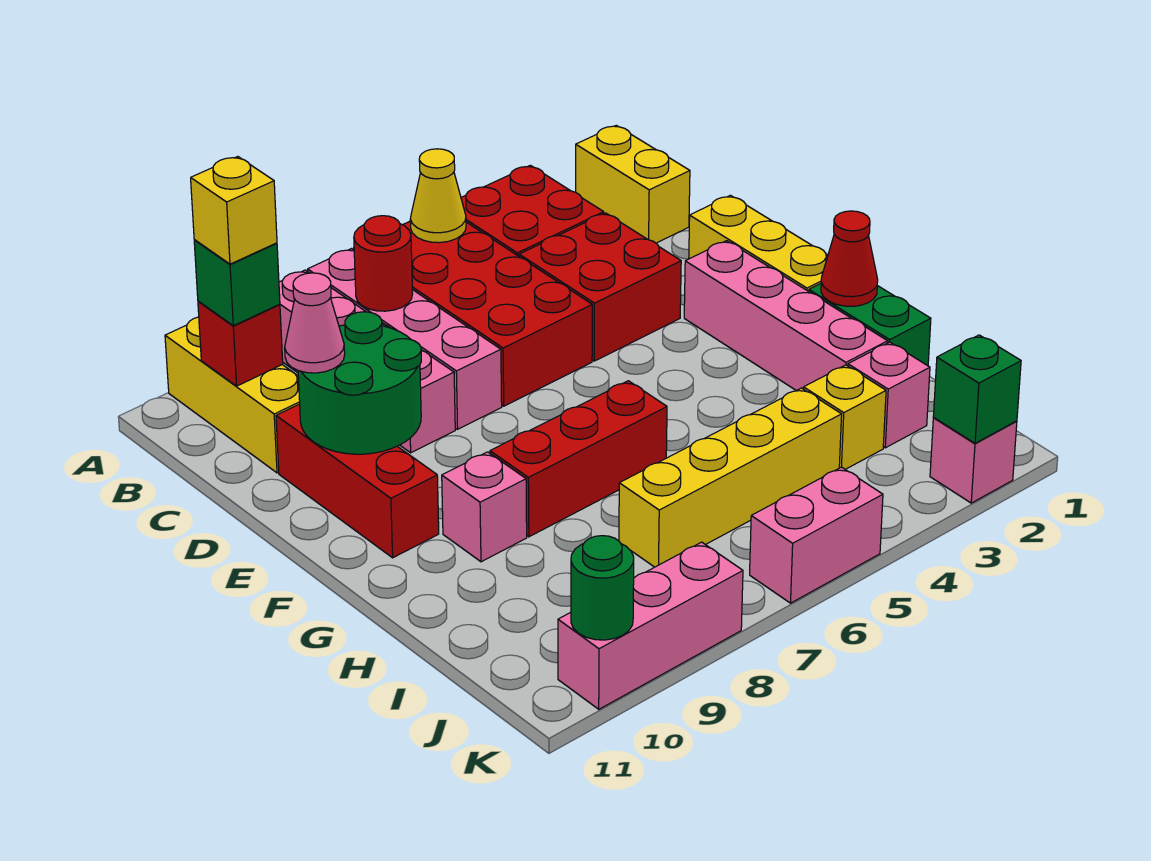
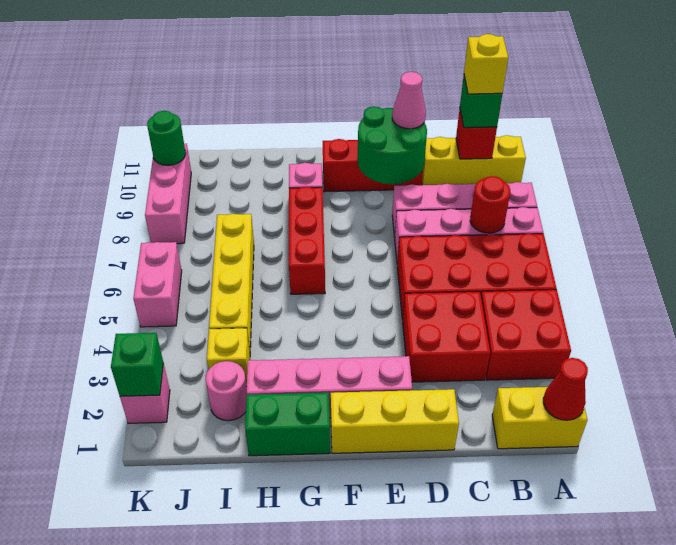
yellow cone A5 level 2 -> none
red cone G1 level 2 -> red cone A1 level 2
pink brick I2 level 1 -> pink round brick I2 level 1

